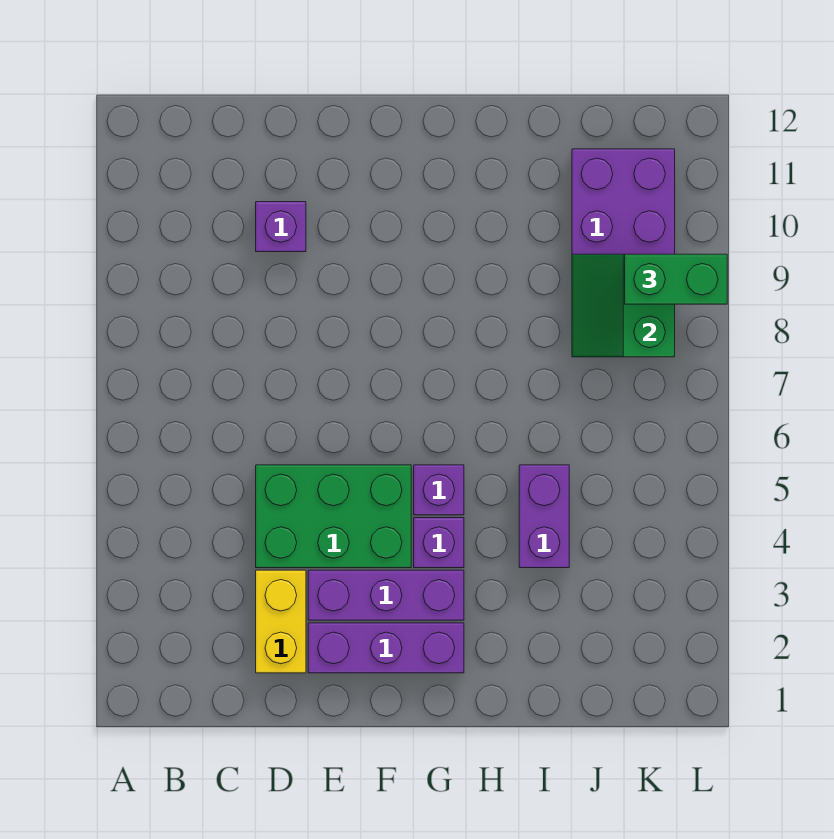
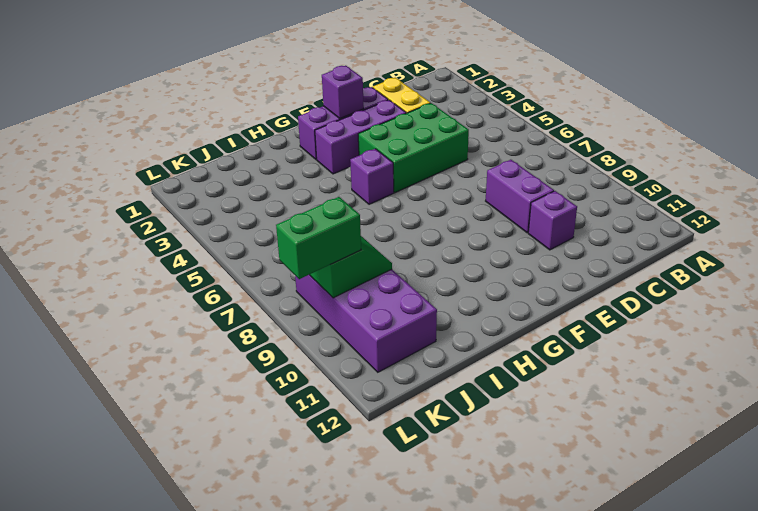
purple brick G4 level 1 -> purple brick F2 level 2
purple brick I4:I5 level 1 -> purple brick D8:D9 level 1

